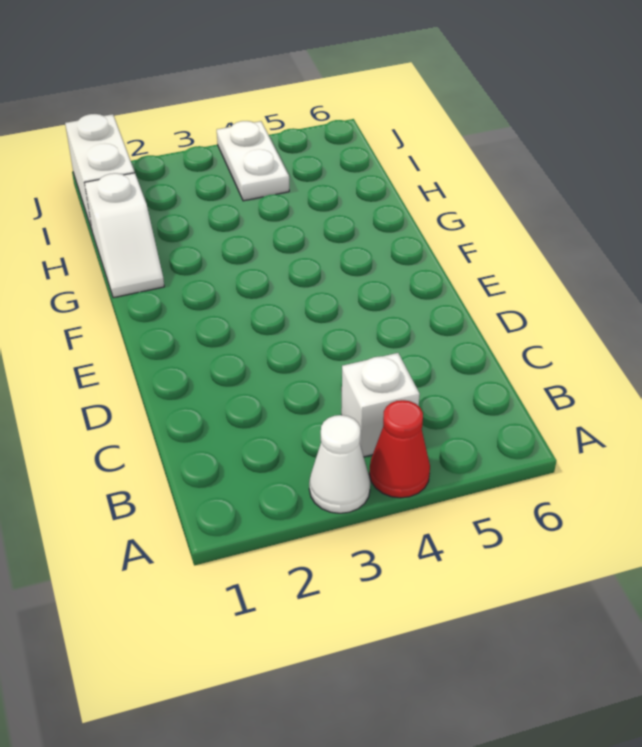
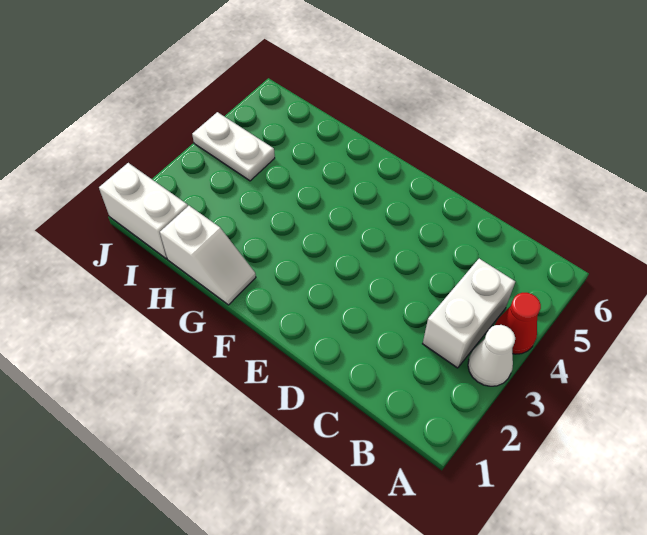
white brick B4 level 1 -> white brick B3:B4 level 1

